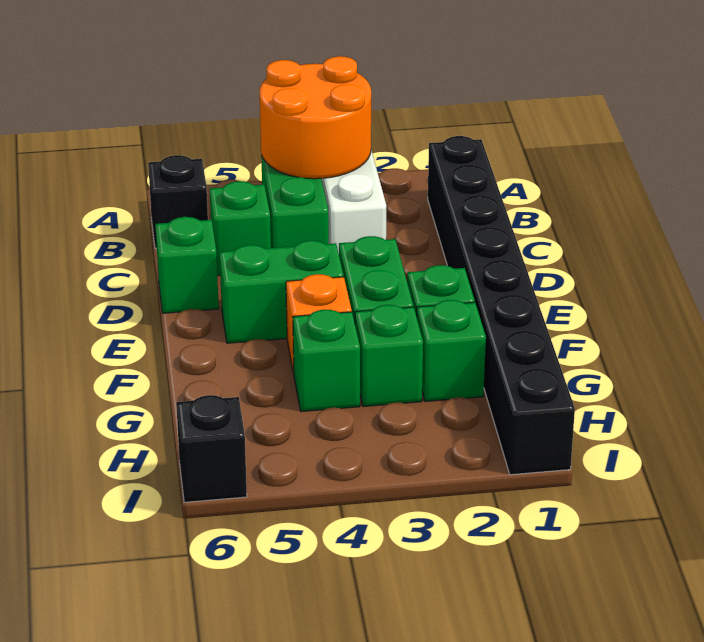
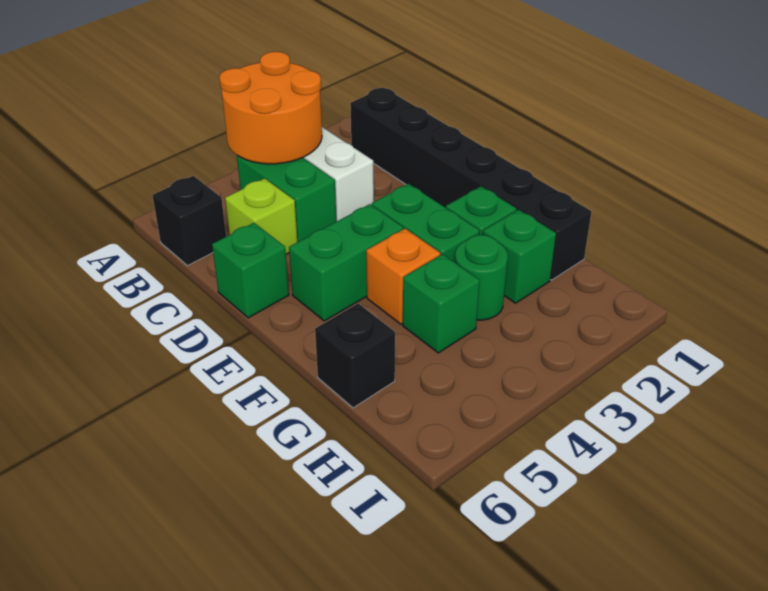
black brick B1:I1 level 1 -> black brick B1:G1 level 1
green brick C5 level 1 -> lime brick C5 level 1
green brick G3 level 1 -> green round brick G3 level 1
black brick I6 level 1 -> black brick G6 level 1

